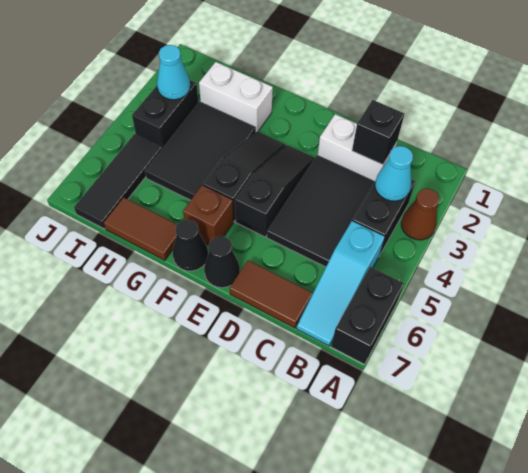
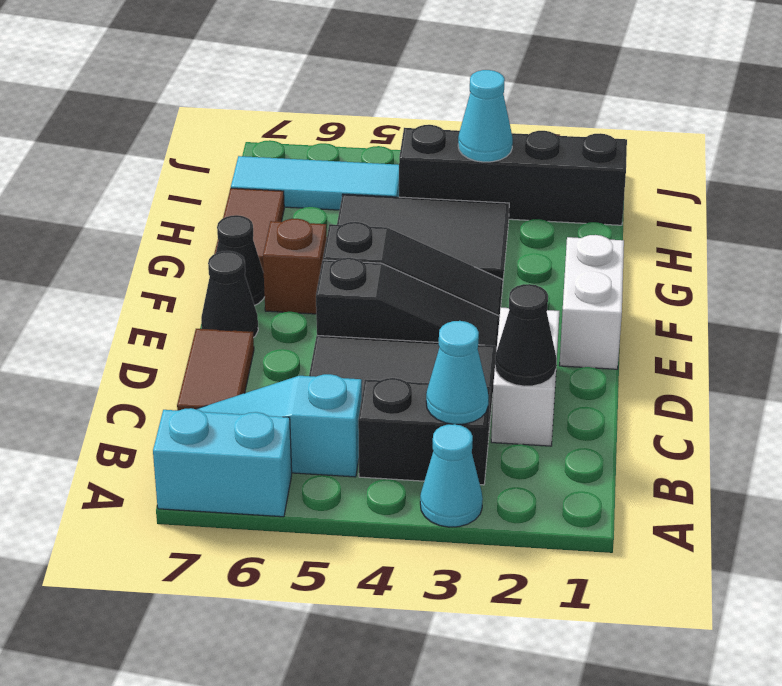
brown cone A3 level 1 -> cyan cone A3 level 1
black brick A6:A7 level 1 -> cyan brick A6:A7 level 1
black brick C2 level 2 -> black cone C2 level 2
white brick G2:H2 level 1 -> white brick E1:F1 level 1
black brick I3:I4 level 1 -> black brick I1:I4 level 1
black tile I5:I7 level 1 -> cyan tile I5:I7 level 1

